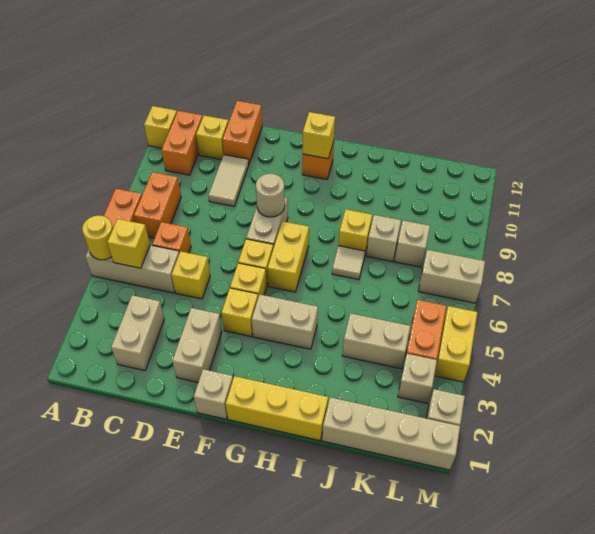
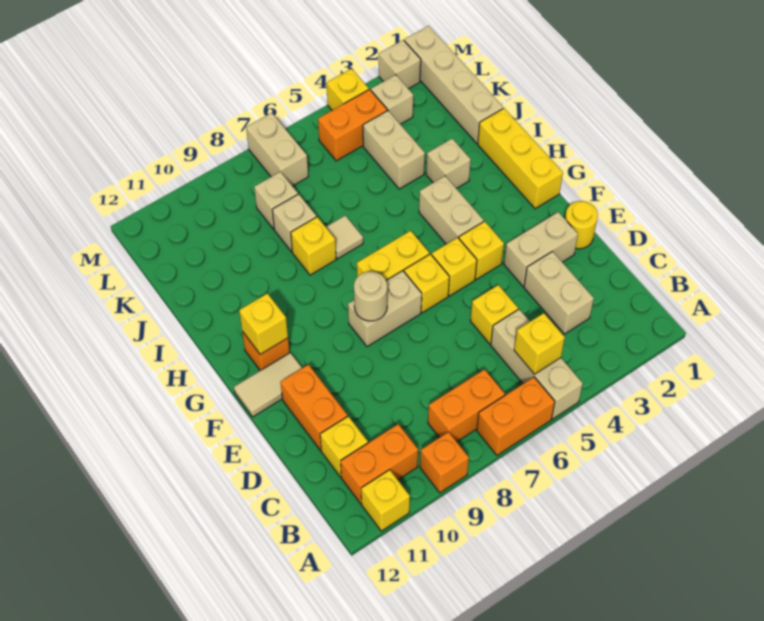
yellow round brick A5 level 2 -> yellow round brick E1 level 1
tan brick C2:C3 level 1 -> tan brick C3:D3 level 1
orange brick C6 level 1 -> orange brick A9 level 1
tan tile D9:D10 level 1 -> tan tile F11:F12 level 1
orange brick D11:D12 level 1 -> orange brick D11:E11 level 1
tan brick F1 level 1 -> tan brick I3 level 1
yellow brick M4:M5 level 1 -> yellow brick M4 level 1

